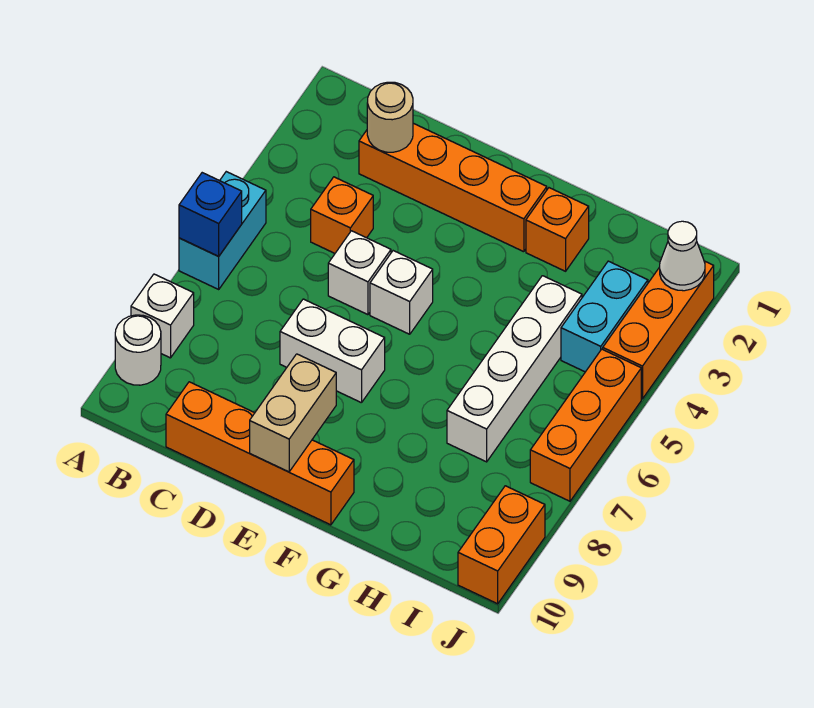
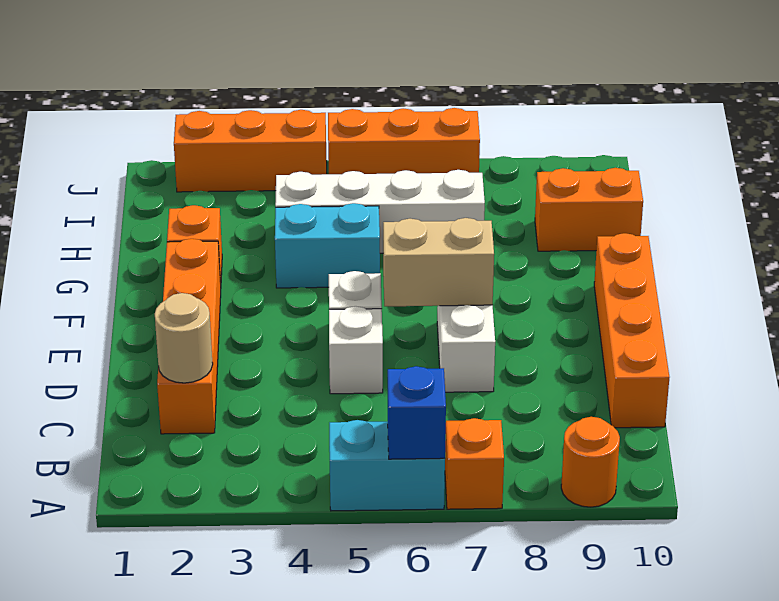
white brick A8 level 1 -> none
white round brick A9 level 1 -> orange round brick A9 level 1
orange brick C4 level 1 -> orange brick A7 level 1
tan brick E9:E10 level 2 -> tan brick E6:E7 level 2
cyan brick I3:I4 level 1 -> cyan brick G4:G5 level 1
white cone J2 level 2 -> none
orange brick J9:J10 level 1 -> orange brick H9:H10 level 1

